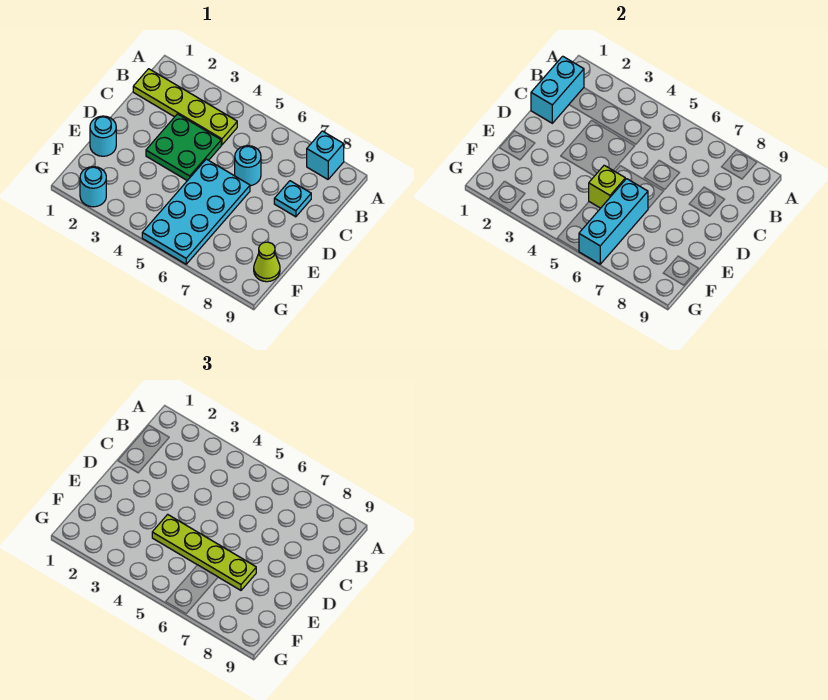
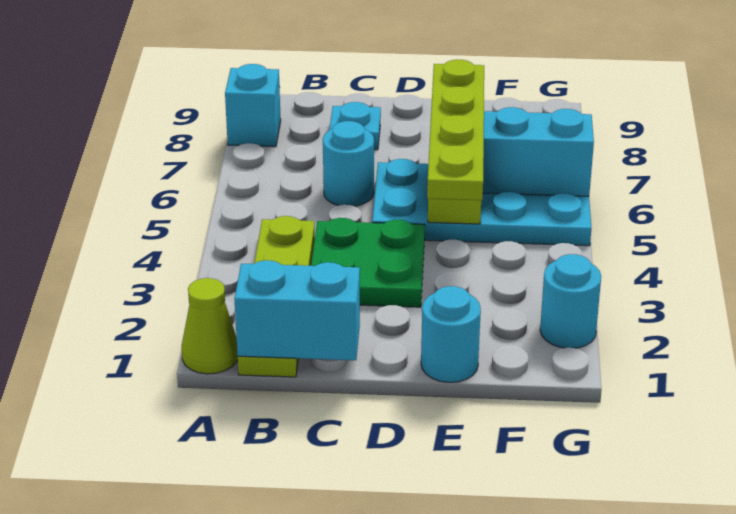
lime cone F9 level 1 -> lime cone A1 level 1

